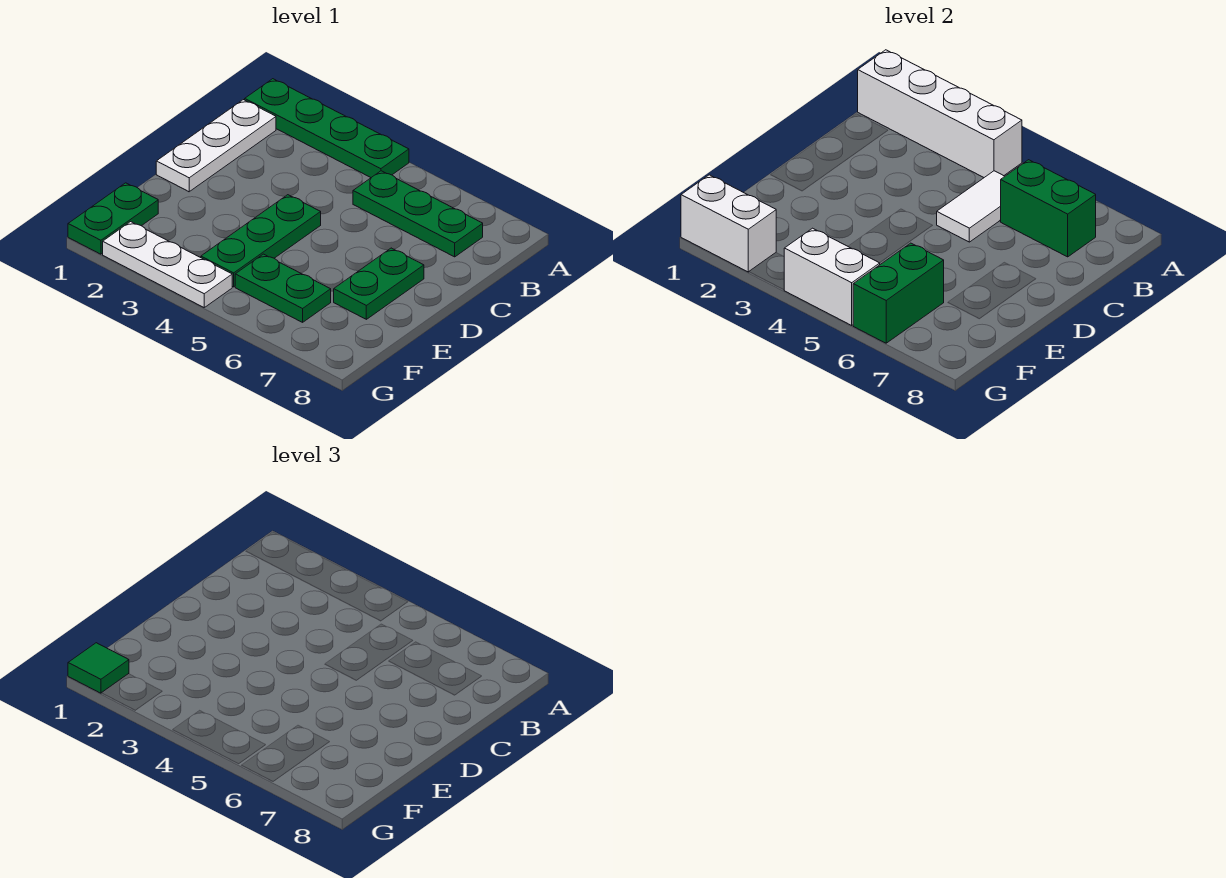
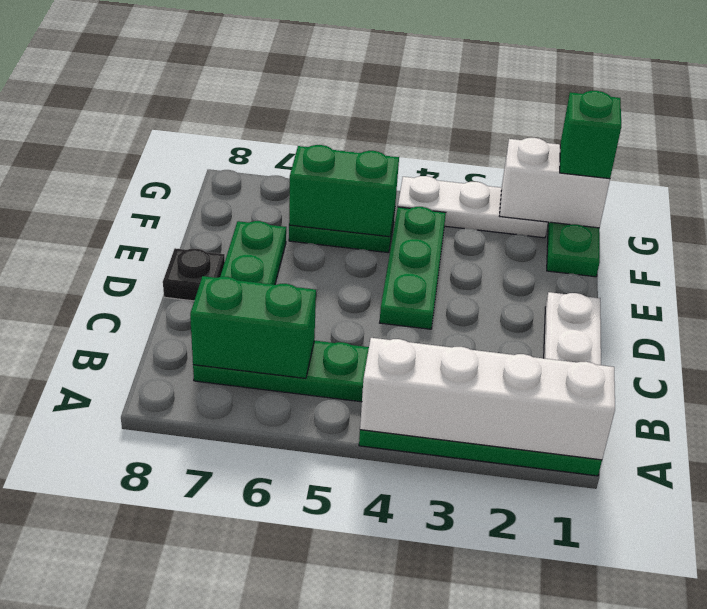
white tile B5:C5 level 2 -> none
none -> black plate D8 level 1
green brick F6:G6 level 2 -> green brick F5:F6 level 2
green tile G1 level 3 -> green brick G1 level 3
white brick G4:G5 level 2 -> none

